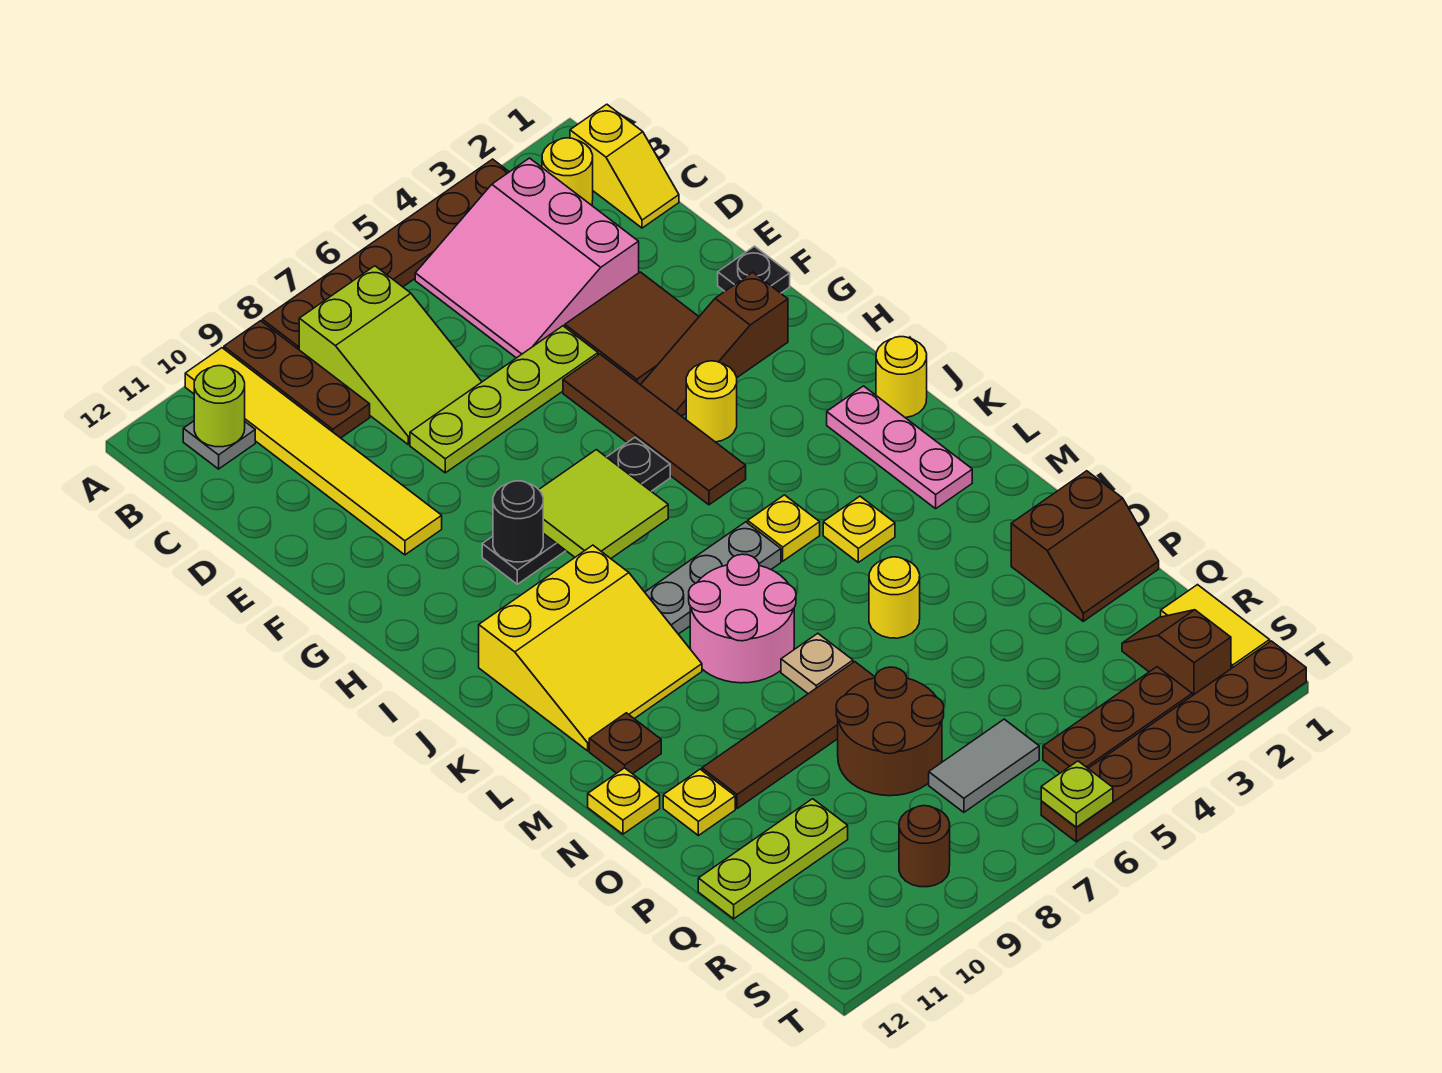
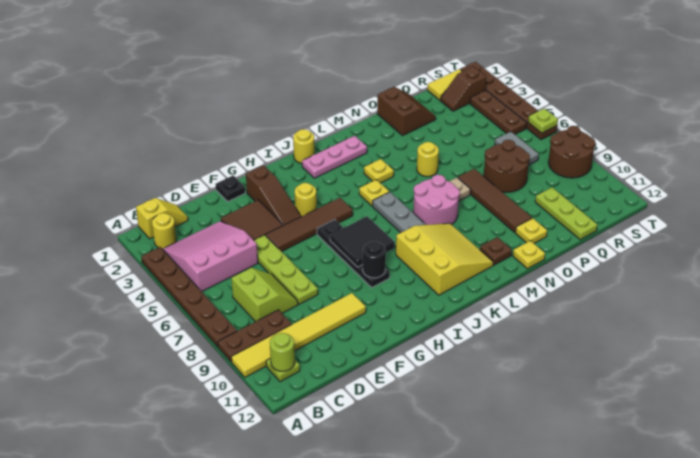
pink slope B3:D5 level 1 top 3 -> pink slope B3:D5 level 1 top 5
lime slope B7:D8 level 1 top B -> lime slope C7:D8 level 1 top C
grey plate B11 level 1 -> lime plate B11 level 1
lime tile H7:I8 level 2 -> black tile H7:I8 level 2
brown round brick S9 level 1 -> brown round brick S8:T9 level 1

